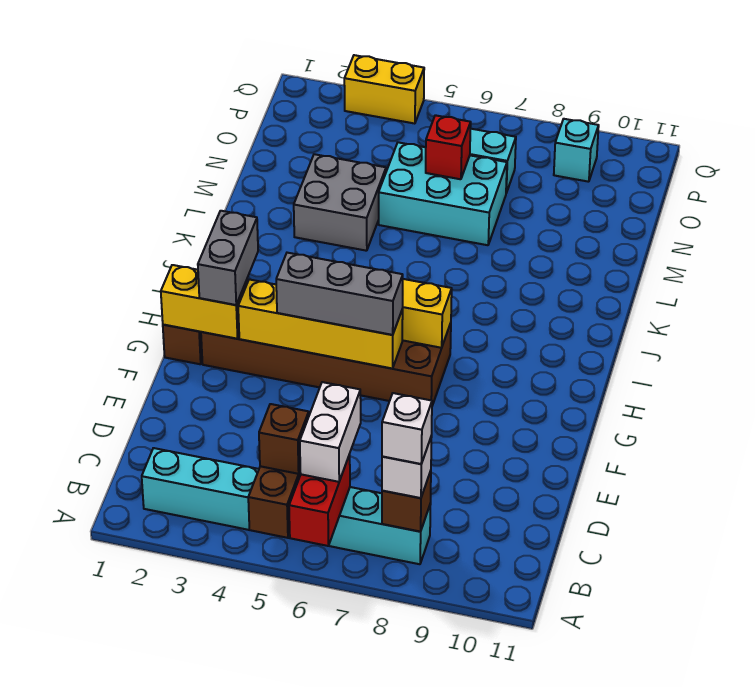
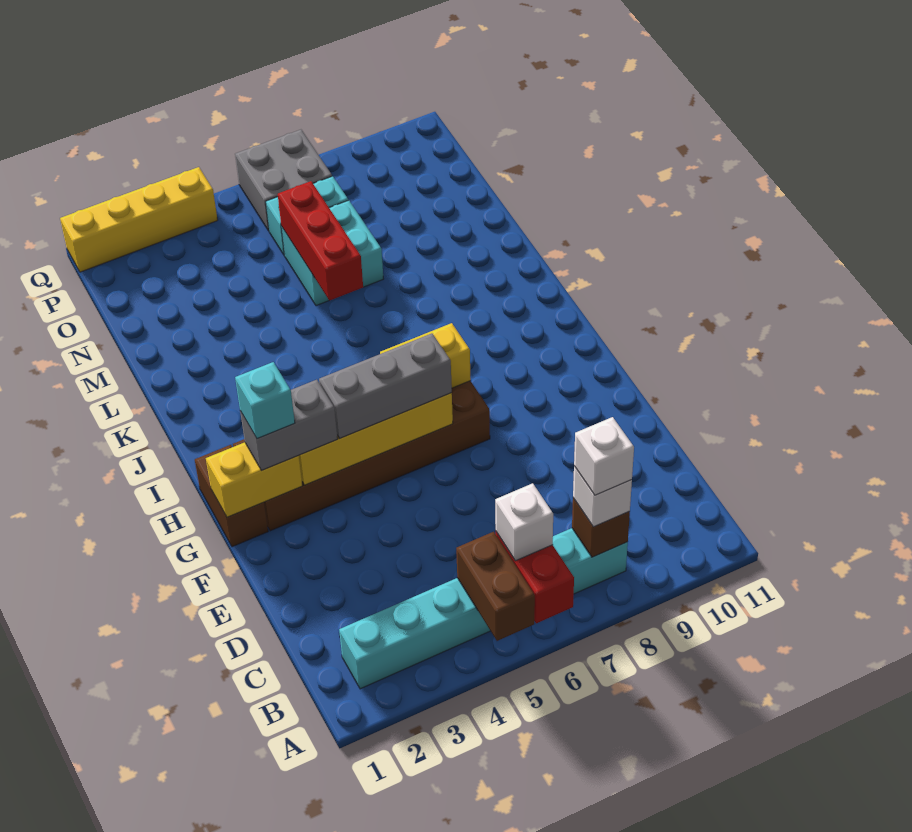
brown brick B5 level 3 -> none
white brick B6:C6 level 3 -> white brick B6 level 3
grey brick G2:H2 level 3 -> grey brick G2:G3 level 3
grey brick L3:M4 level 1 -> grey brick P6:Q7 level 1
cyan brick M5:N7 level 1 -> cyan brick M6:N7 level 1
red brick N6 level 2 -> red brick L6:N6 level 2
cyan brick P9 level 1 -> cyan brick G2 level 4
yellow brick Q3:Q4 level 1 -> yellow brick Q1:Q4 level 1

